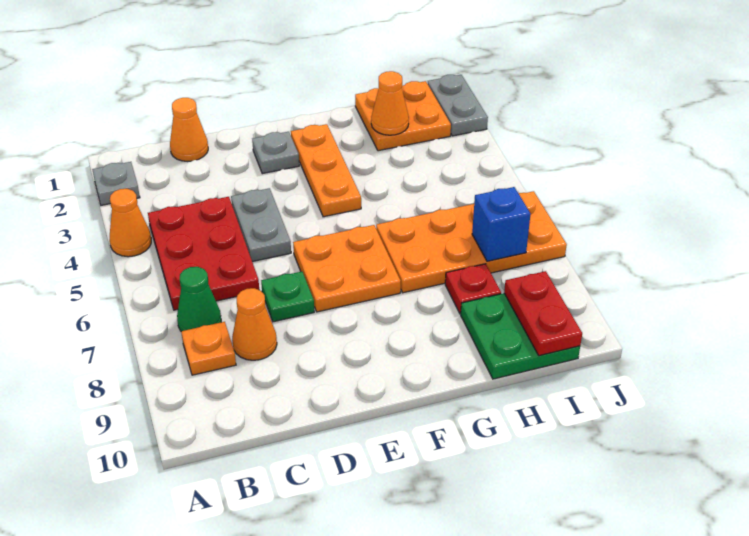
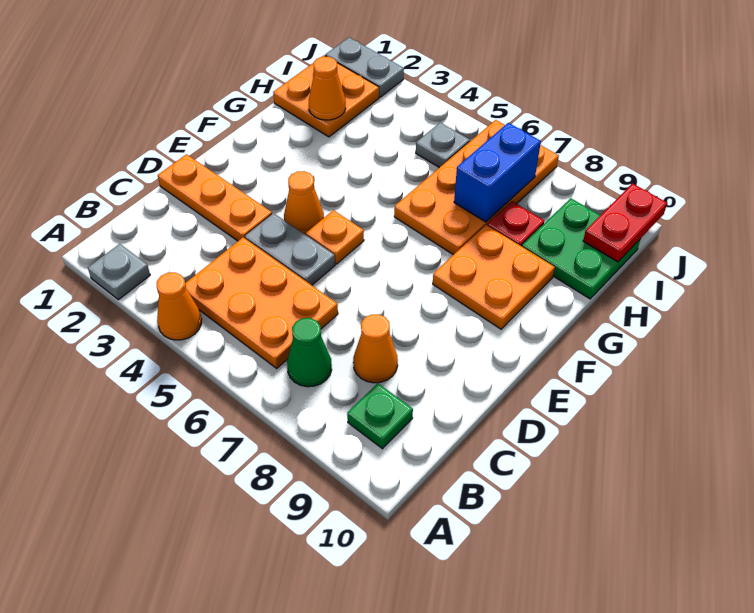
red plate B4:C6 level 1 -> orange plate B4:C6 level 1
orange plate B8 level 1 -> orange plate E5 level 1
orange cone C1 level 1 -> orange cone E4 level 1
green plate D7 level 1 -> green plate B9 level 1
grey plate E2 level 1 -> grey plate I5 level 1
orange plate E6:F7 level 1 -> orange plate F8:G9 level 1
orange plate F2:F4 level 1 -> orange plate D1:D3 level 1
blue brick I7 level 2 -> blue brick H7:I7 level 2
red plate I9:I10 level 2 -> red plate I10:J10 level 2

